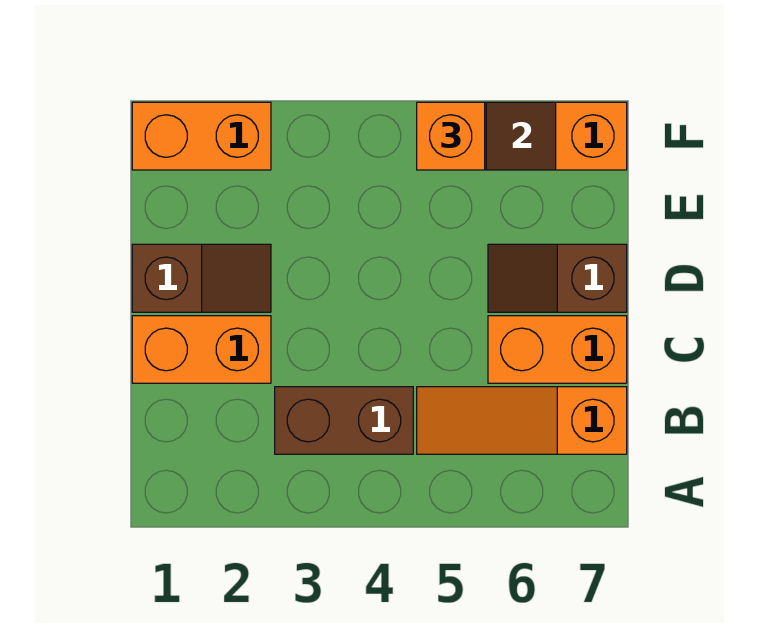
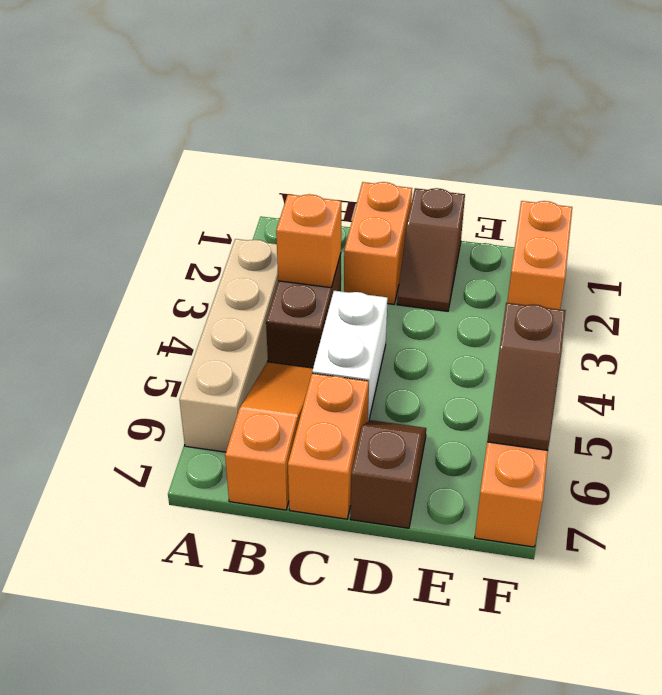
none -> tan brick A3:A6 level 1
none -> white brick C4:C5 level 1
orange brick F5 level 3 -> orange brick B3 level 2

